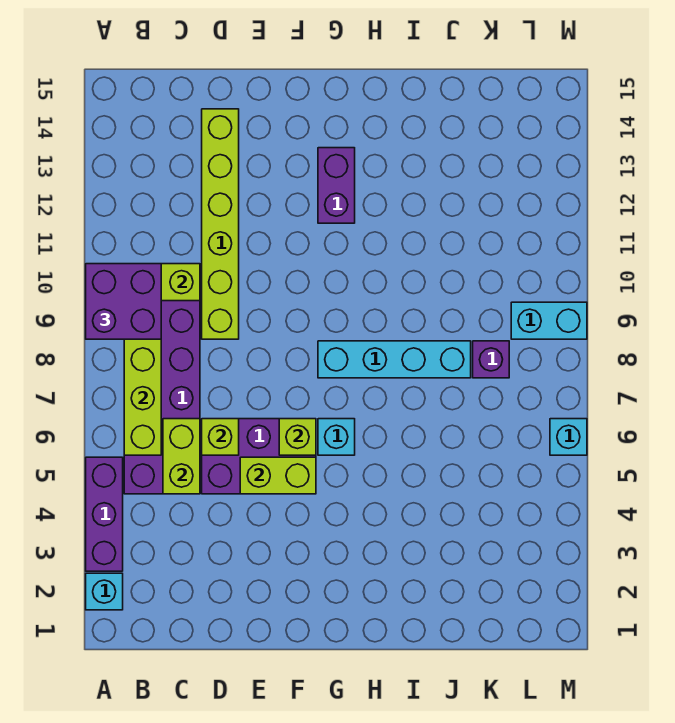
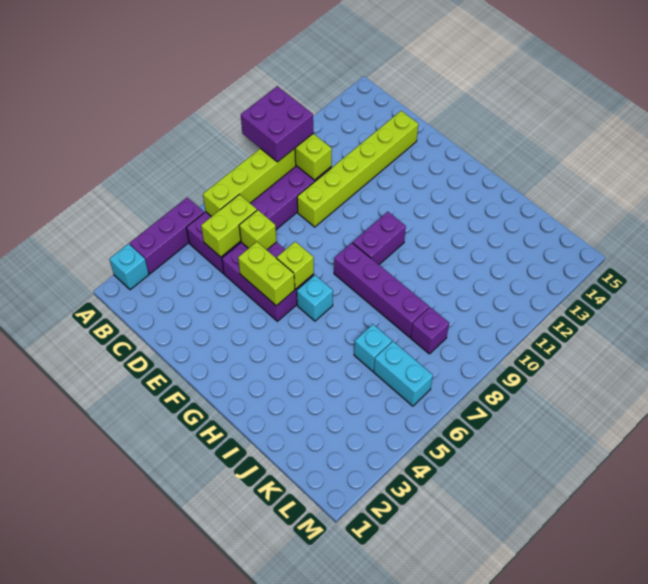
cyan brick G8:J8 level 1 -> purple brick G8:J8 level 1
purple brick G12:G13 level 1 -> purple brick G9:G10 level 1
cyan brick L9:M9 level 1 -> cyan brick K6:L6 level 1
cyan brick M6 level 1 -> cyan brick J6 level 1

